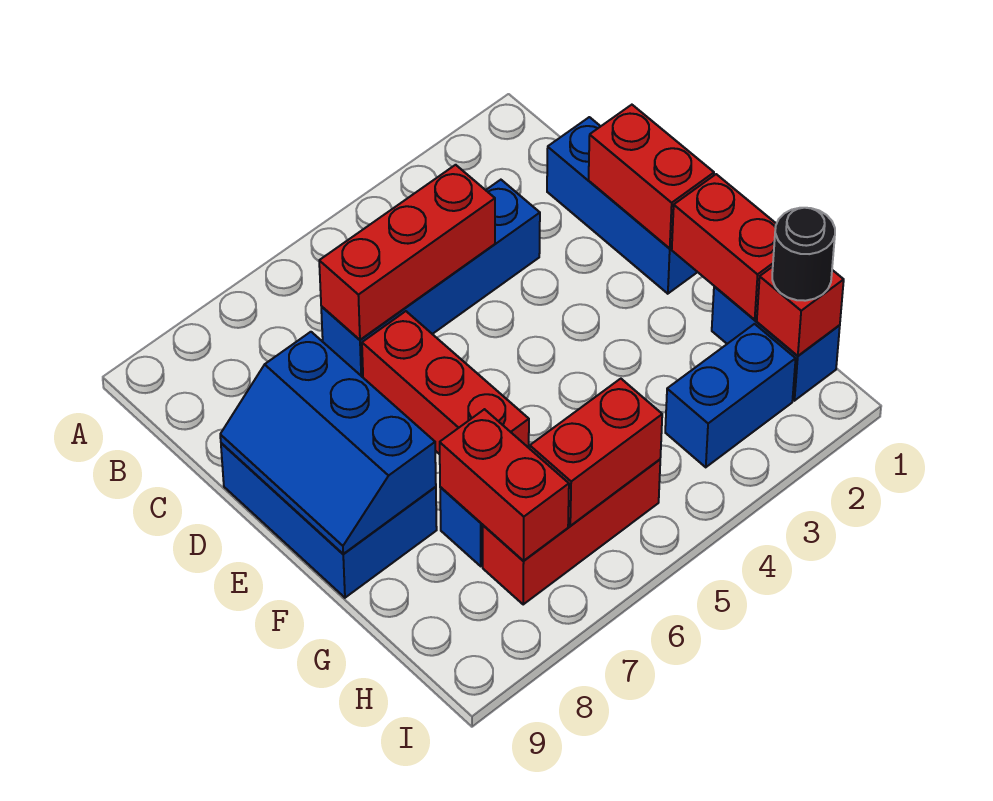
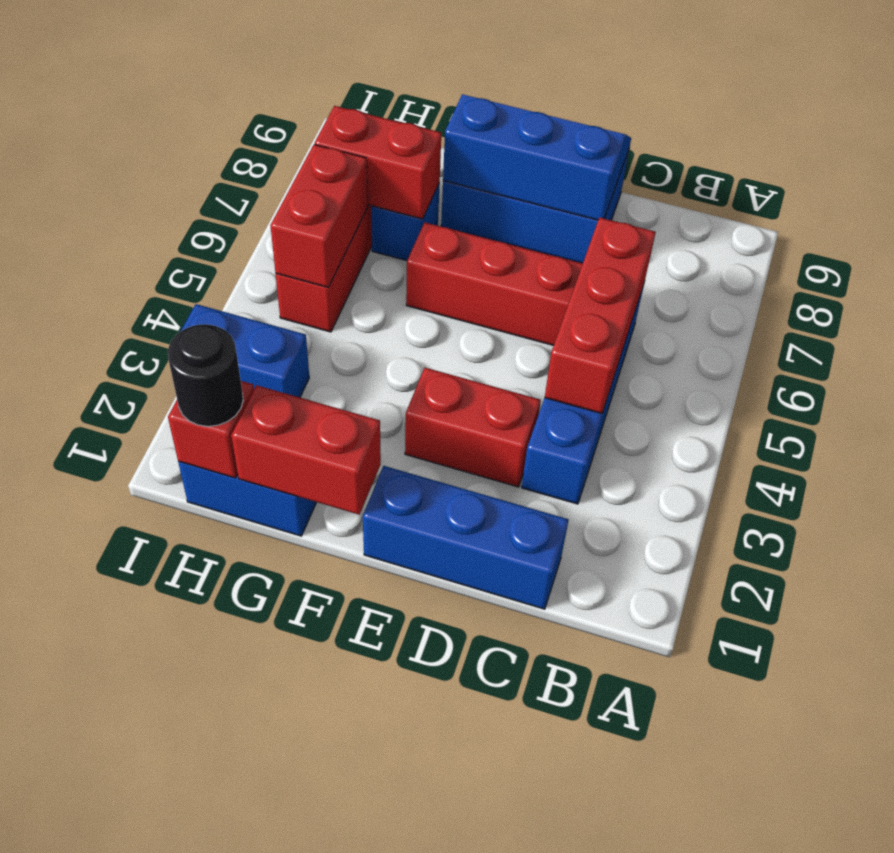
red brick D1:E1 level 2 -> red brick D3:E3 level 1
blue brick H2:H3 level 1 -> blue brick H3:I3 level 1

